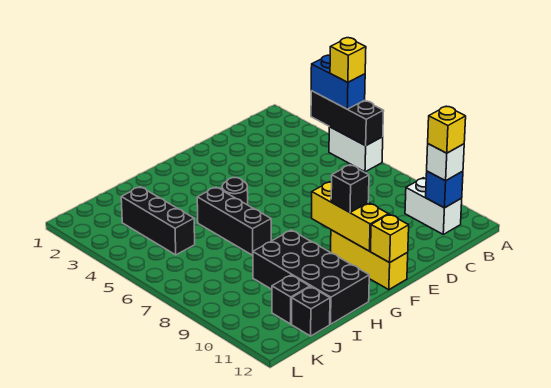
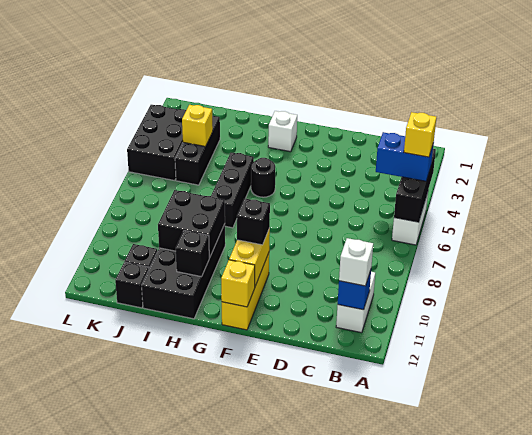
blue brick A4:A5 level 3 -> blue brick A5:B5 level 3
yellow brick B11 level 4 -> yellow brick J4 level 2
yellow brick F9:F11 level 2 -> yellow brick F10:F11 level 2
none -> white brick G2 level 1
none -> black brick H9:I10 level 2
none -> black brick H11 level 2
none -> black brick K3:L5 level 1

